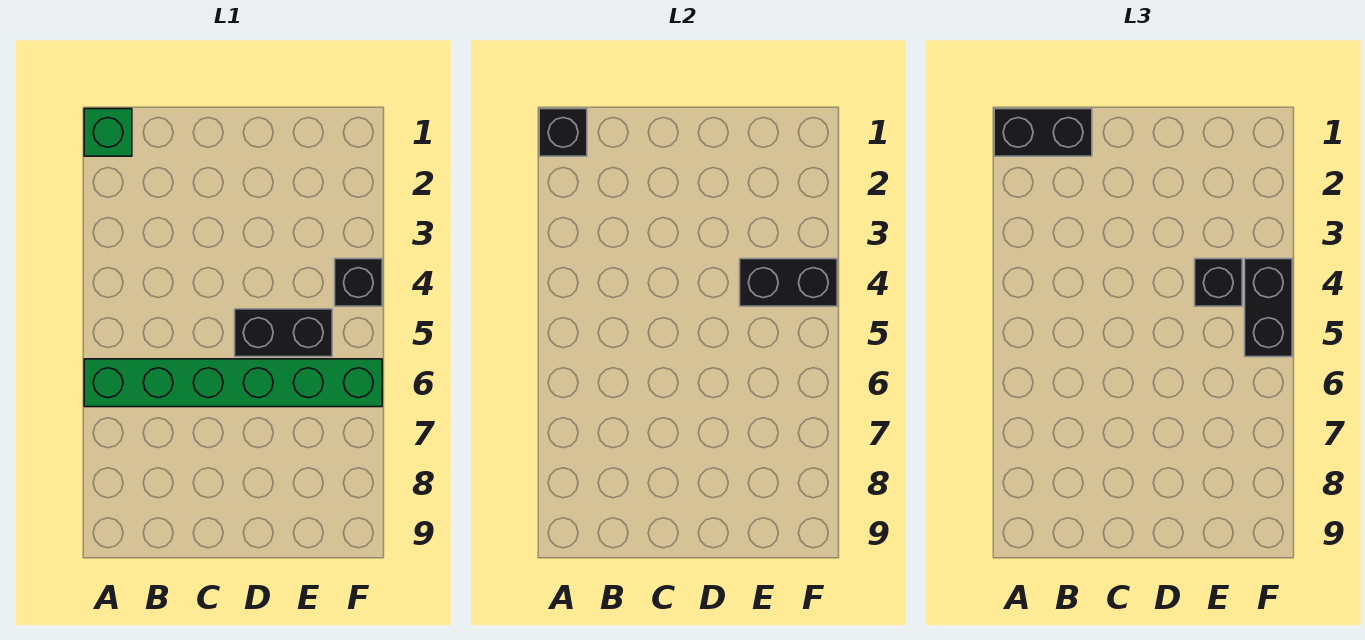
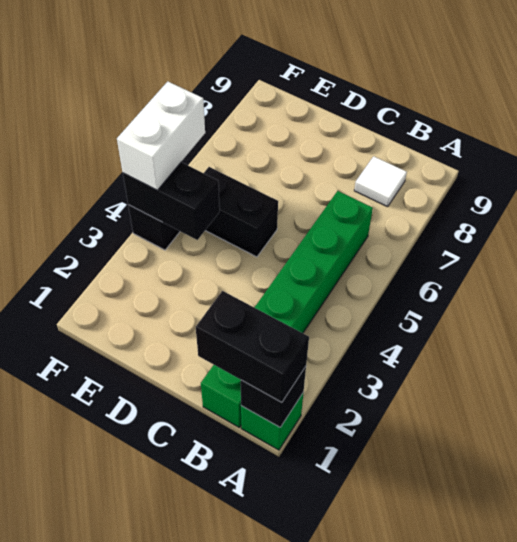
green brick A6:F6 level 1 -> green brick B1:B6 level 1
none -> white tile B8 level 1
black brick E4 level 3 -> none
black brick F4:F5 level 3 -> white brick F4:F5 level 3

